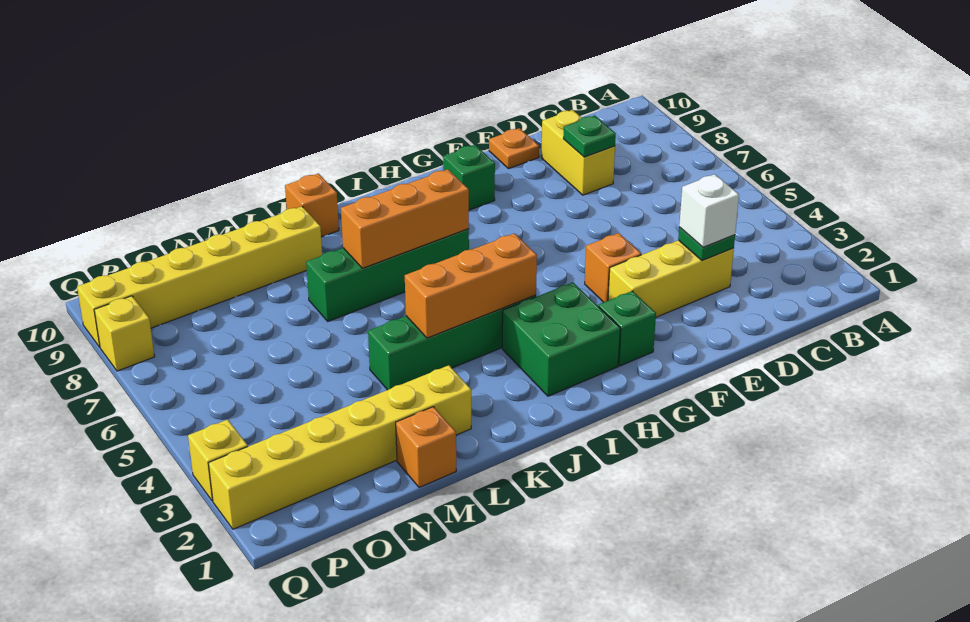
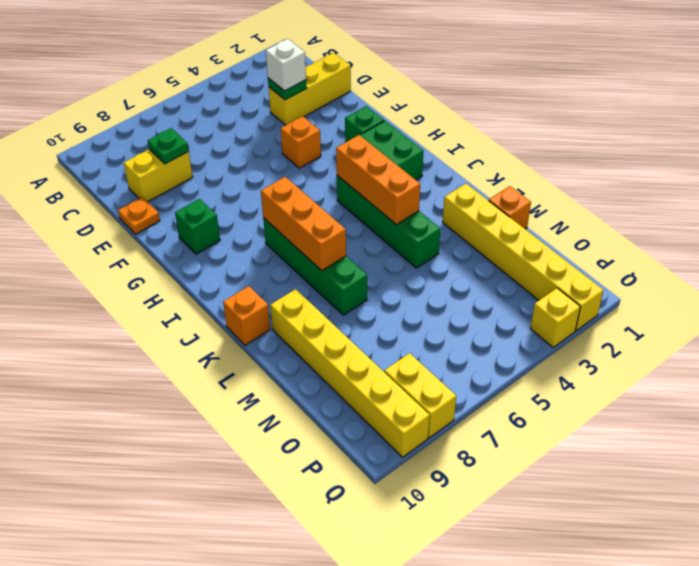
yellow brick D3:F3 level 1 -> yellow brick D1:D3 level 1
yellow brick Q8 level 1 -> yellow brick P8:Q8 level 1

